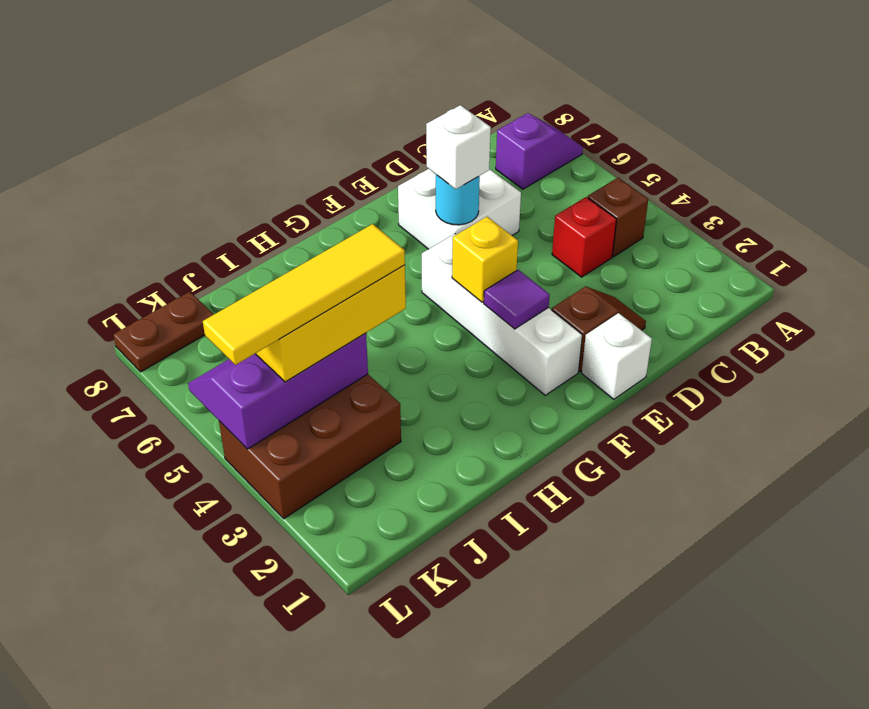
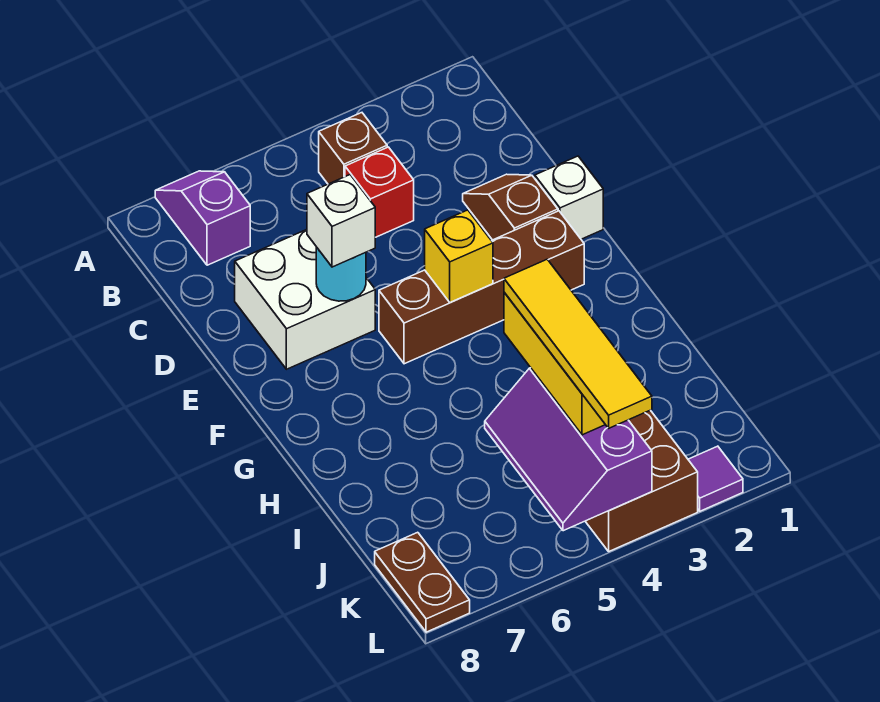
white brick F2:F5 level 1 -> brown brick F2:F5 level 1
purple tile F3 level 2 -> purple tile L2 level 1

